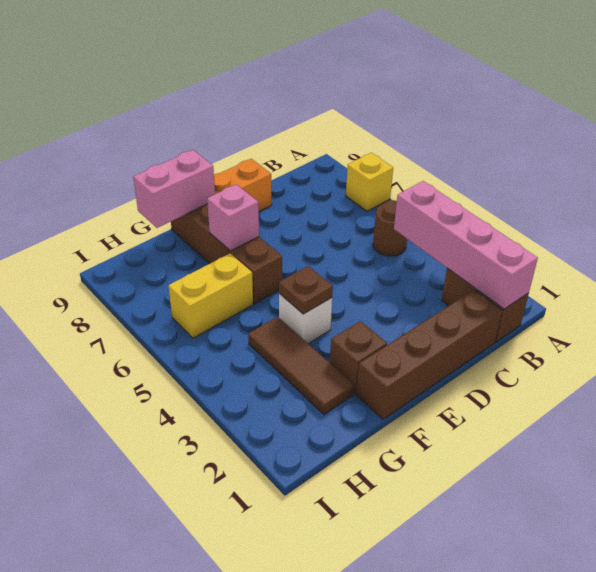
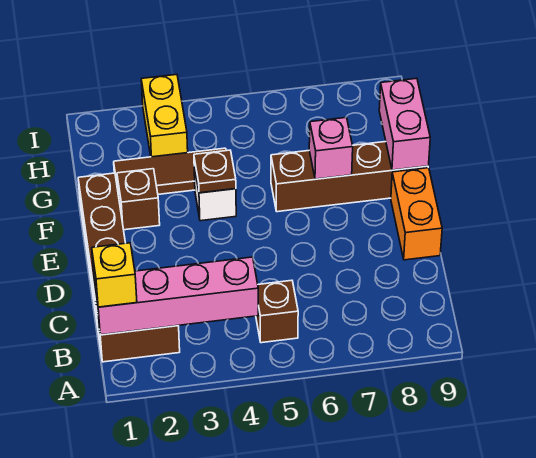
yellow brick A7 level 1 -> yellow brick B1 level 3
brown round brick B5 level 1 -> brown brick B5 level 1
yellow brick G6:H6 level 1 -> yellow brick H3:I3 level 1

